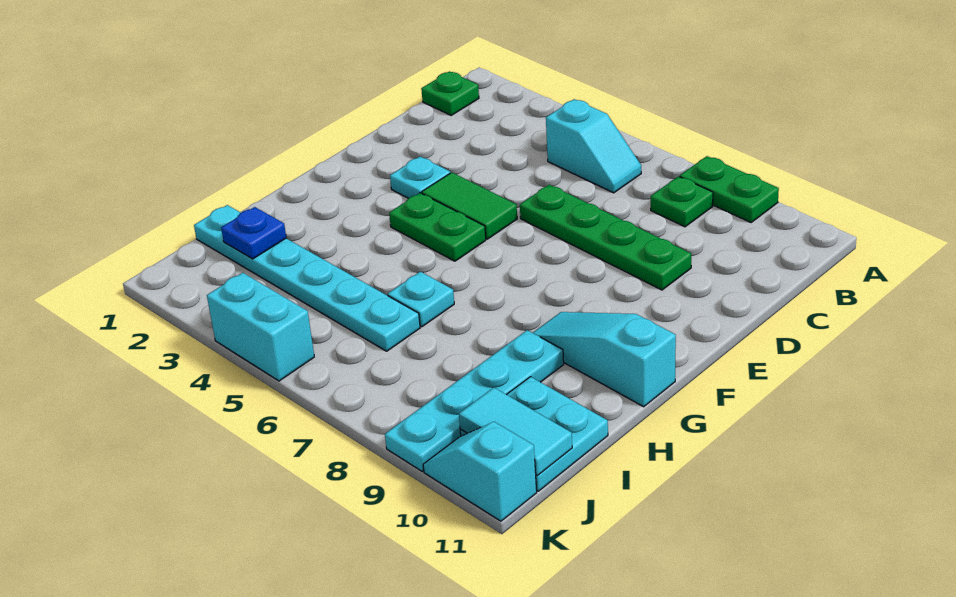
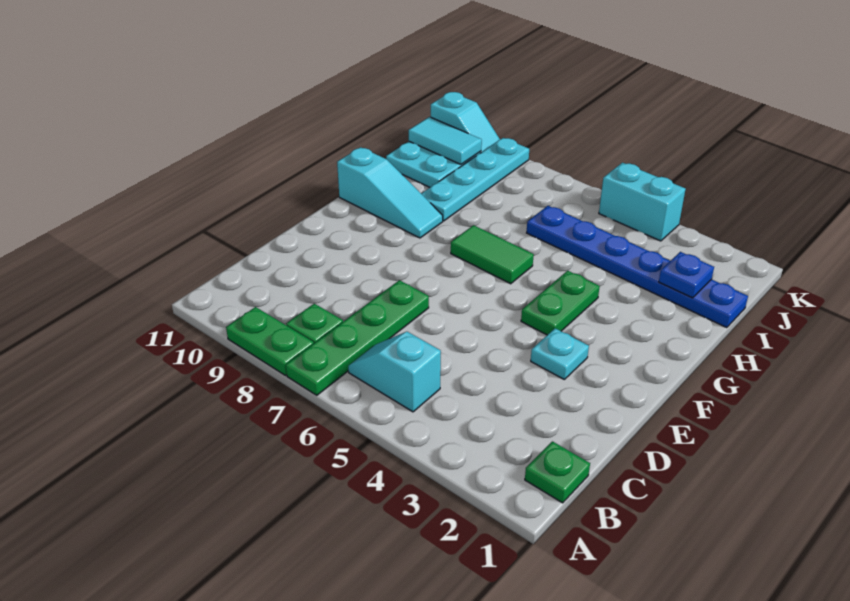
green plate D6:D9 level 1 -> green plate A7:D7 level 1
green tile E4:E5 level 1 -> green tile G6:G7 level 1
green plate F4:F5 level 1 -> green plate F4:G4 level 1
cyan plate H6 level 1 -> none
cyan plate I1:I6 level 1 -> blue plate I1:I6 level 1

